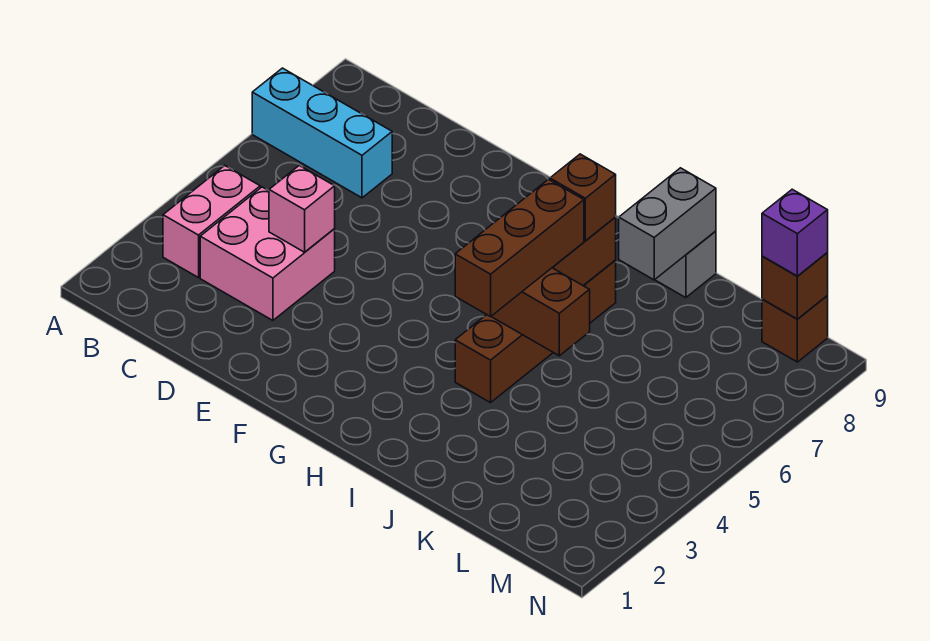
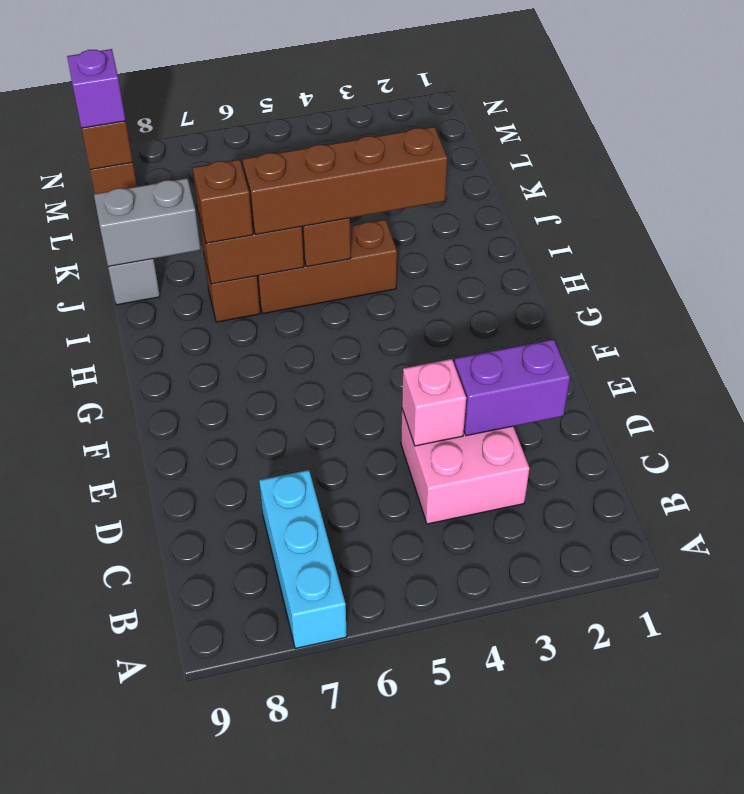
pink brick B3:B4 level 1 -> none
none -> purple brick D2:D3 level 2
brown brick I4:I6 level 3 -> brown brick I3:I6 level 3

